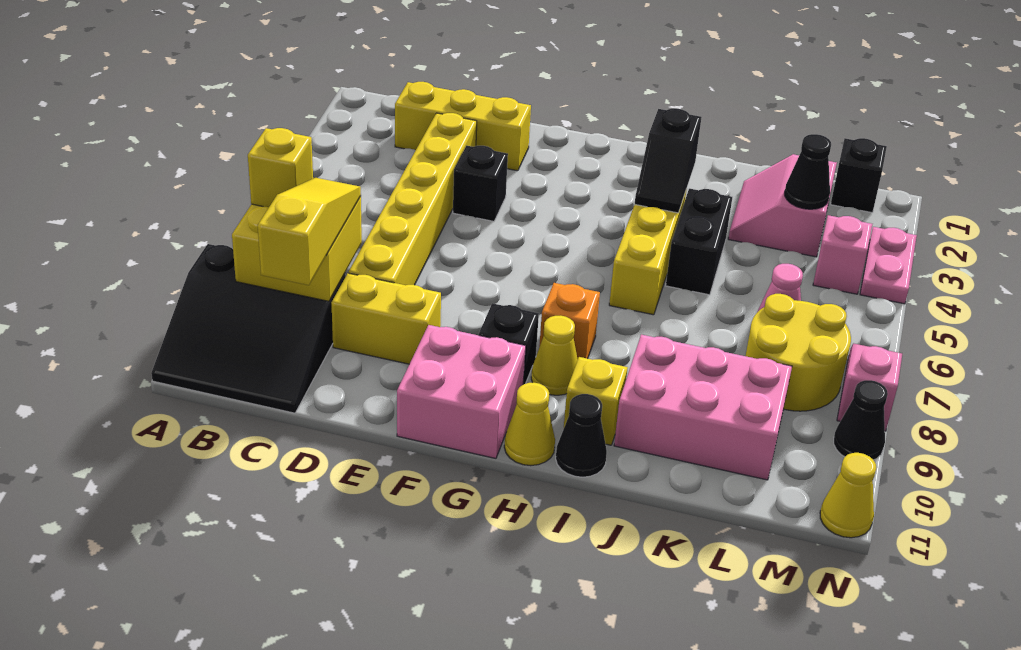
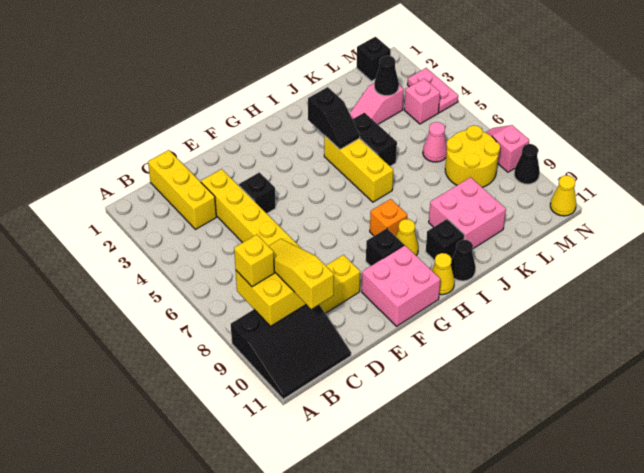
yellow brick C2:E2 level 1 -> yellow brick C1:C3 level 1
yellow brick I10 level 1 -> black brick I10 level 1
pink brick J9:L10 level 1 -> pink brick J9:K10 level 1
pink slope K2:L3 level 1 top L -> pink slope K3:L3 level 1 top L

